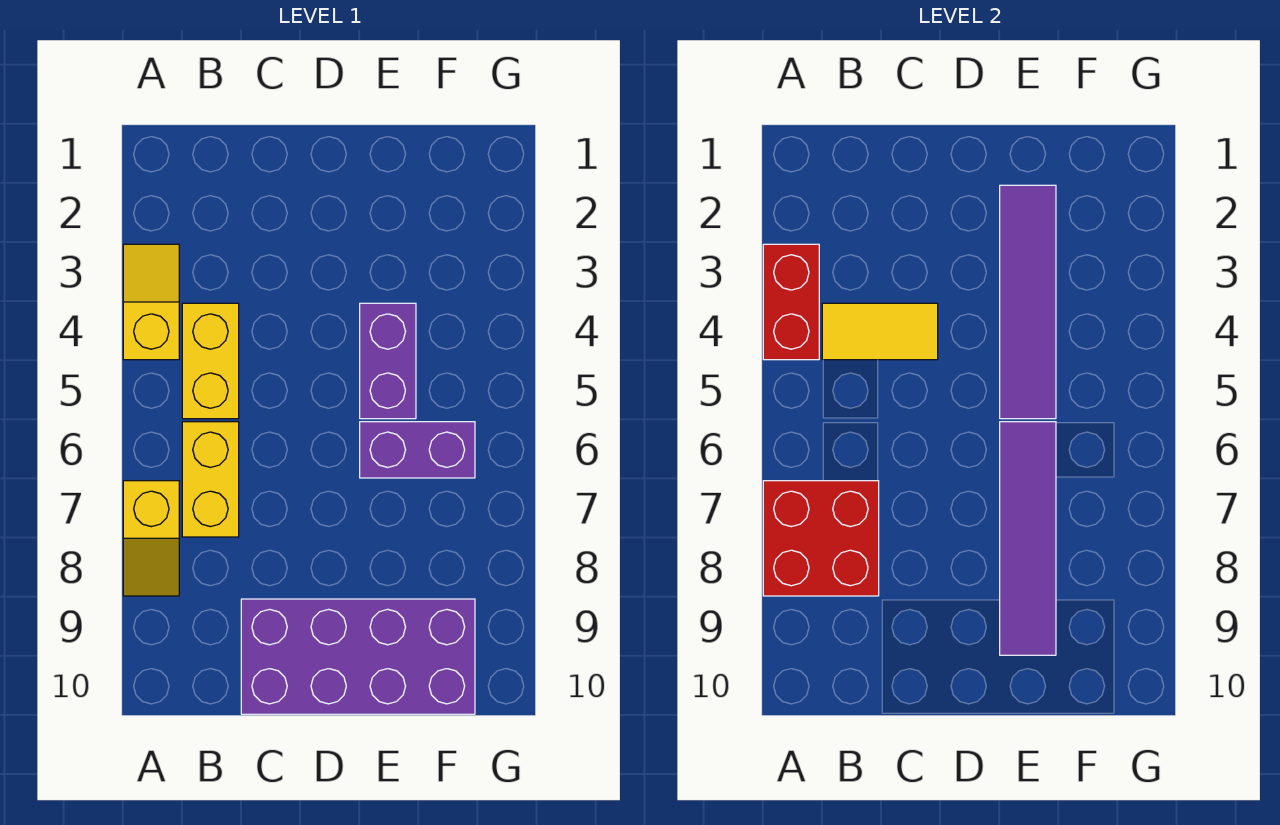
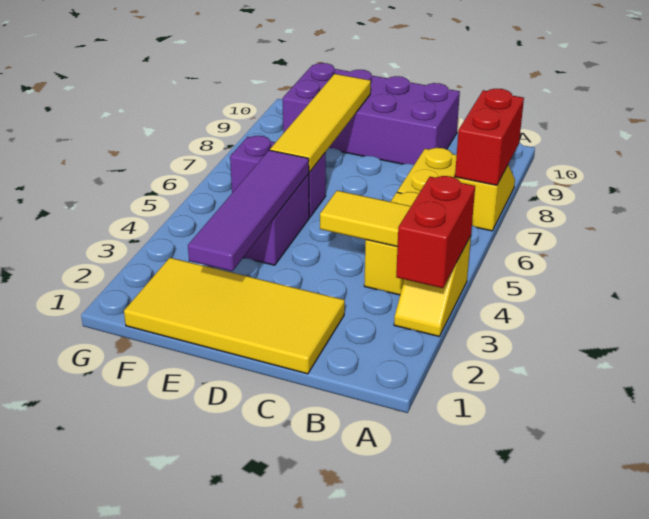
red brick A7:B8 level 2 -> red brick A7:A8 level 2
none -> yellow tile C1:F2 level 1
purple tile E6:E9 level 2 -> yellow tile E6:E9 level 2

